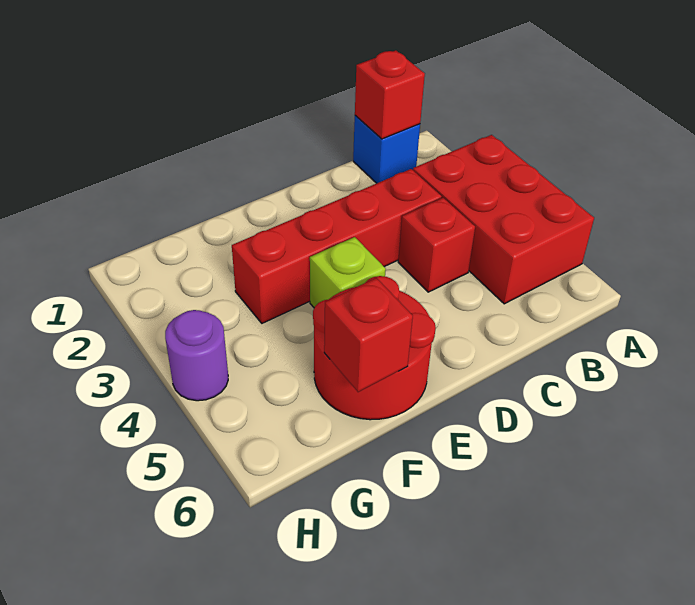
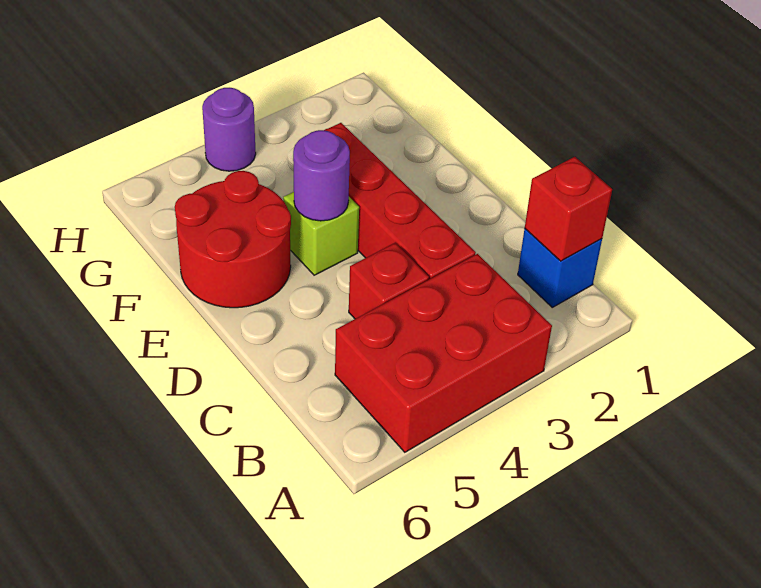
none -> purple round brick E4 level 2
red brick F6 level 2 -> none

